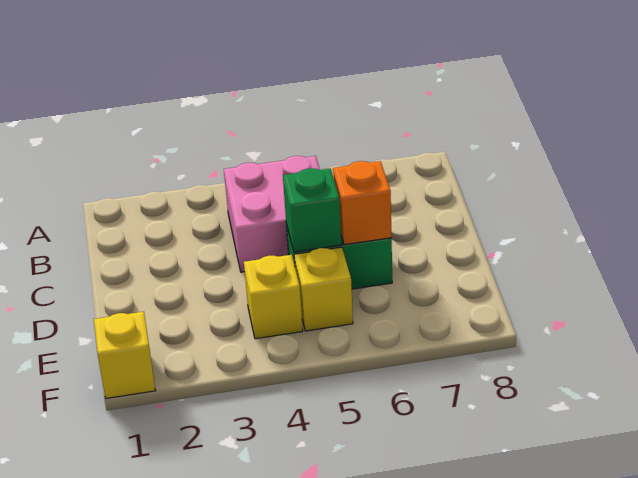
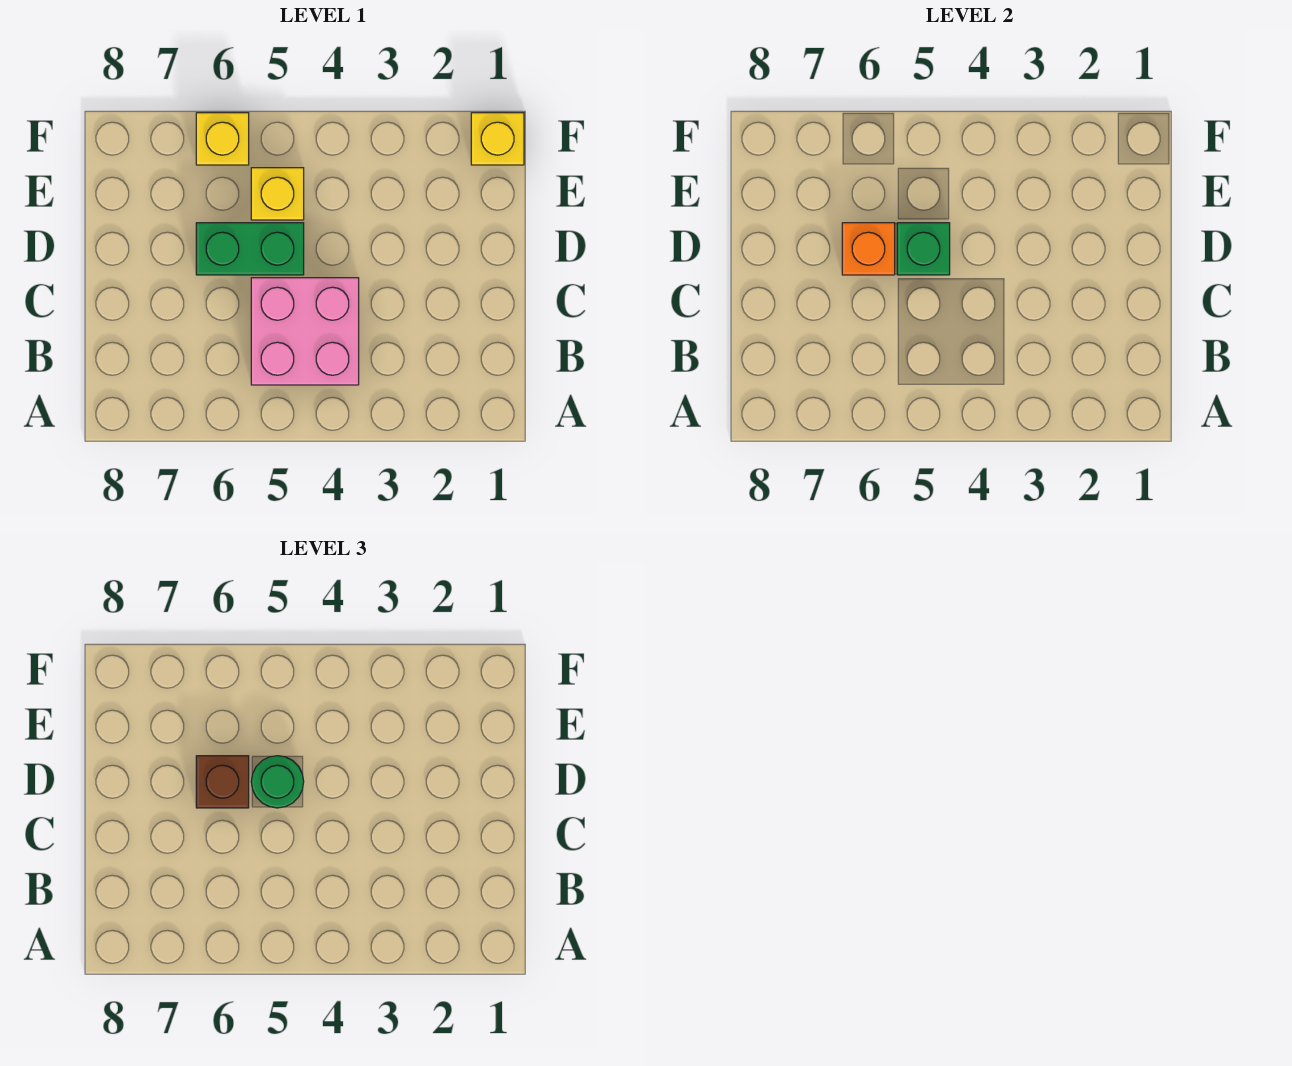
none -> green round brick D5 level 3
none -> brown brick D6 level 3
yellow brick E4 level 1 -> yellow brick F6 level 1

